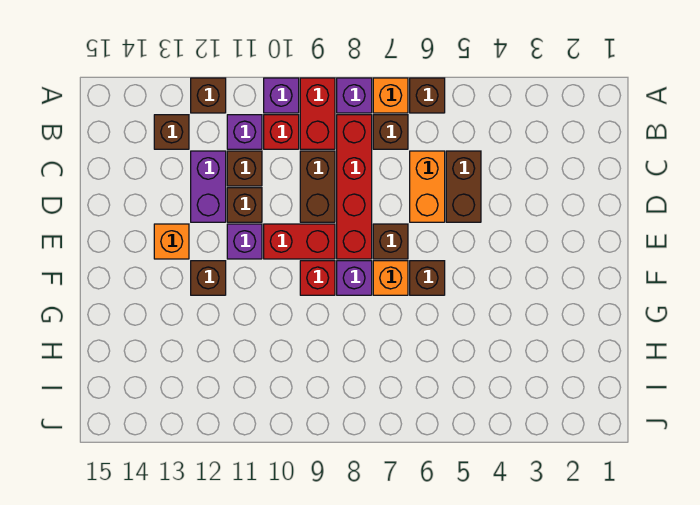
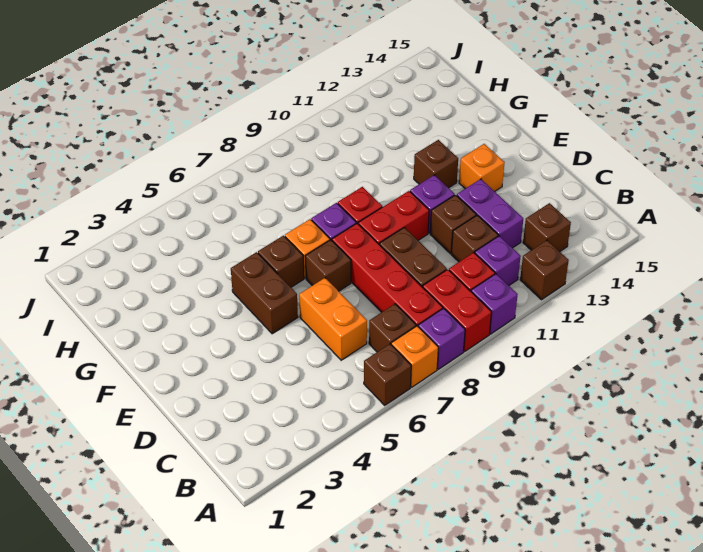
brown brick C5:D5 level 1 -> brown brick E5:F5 level 1

